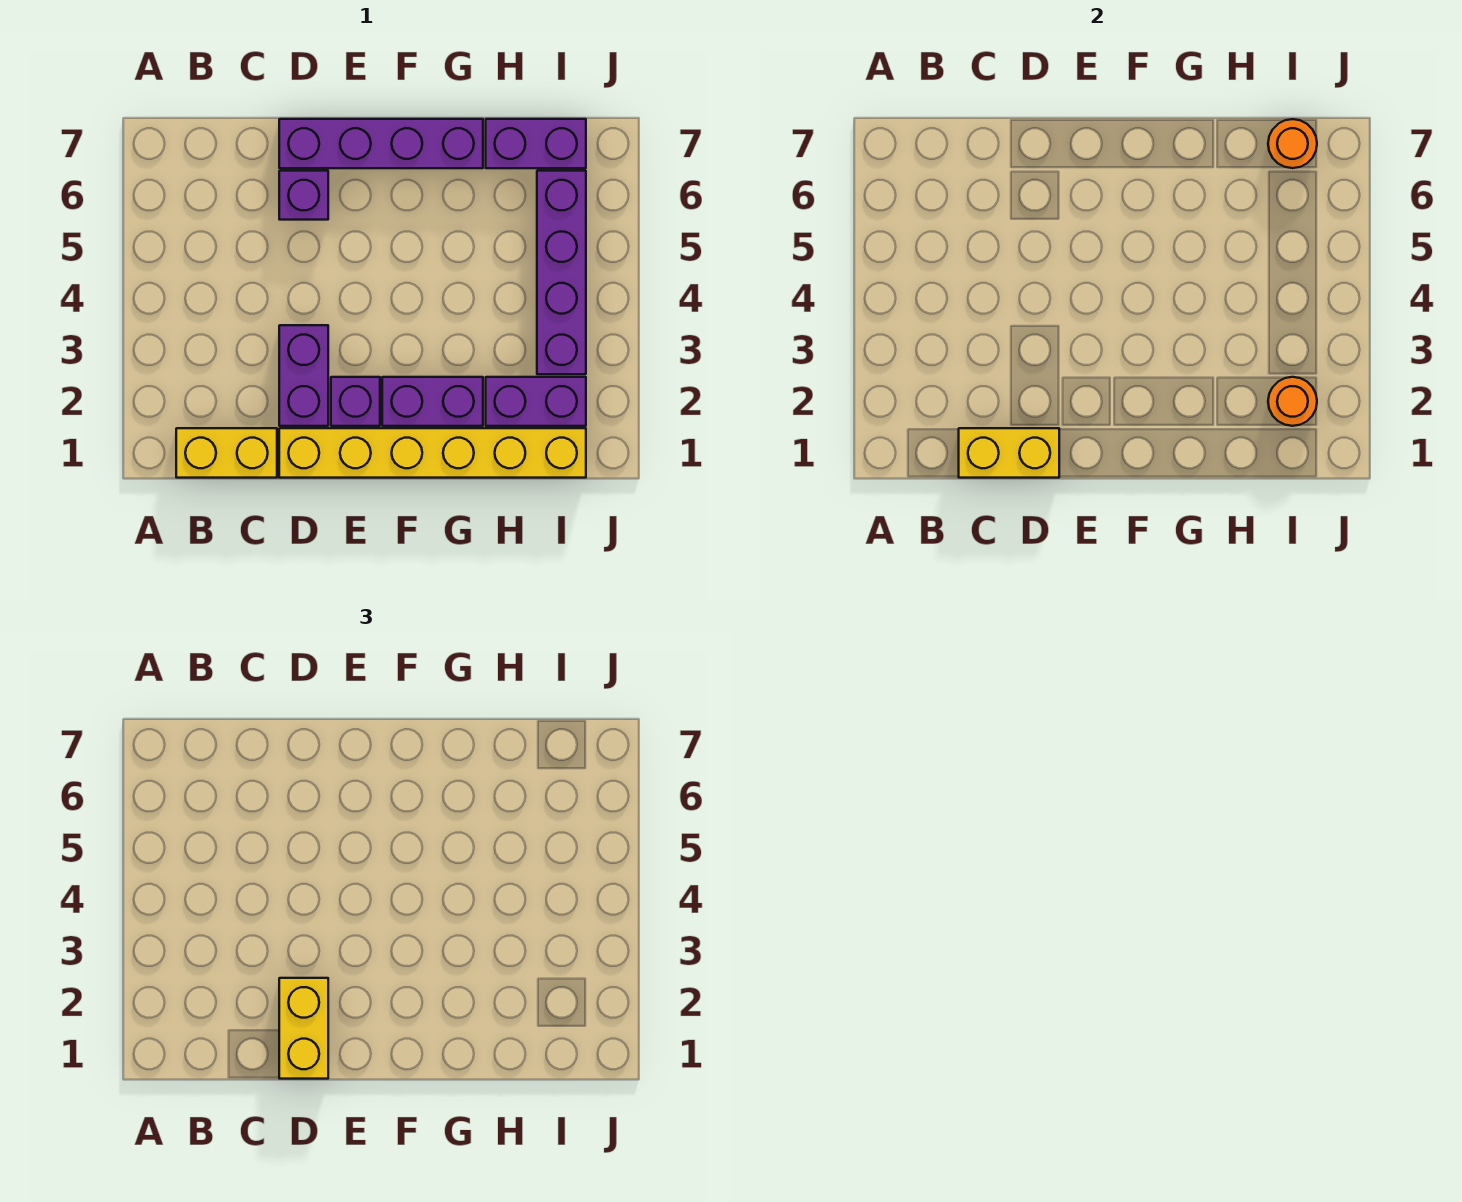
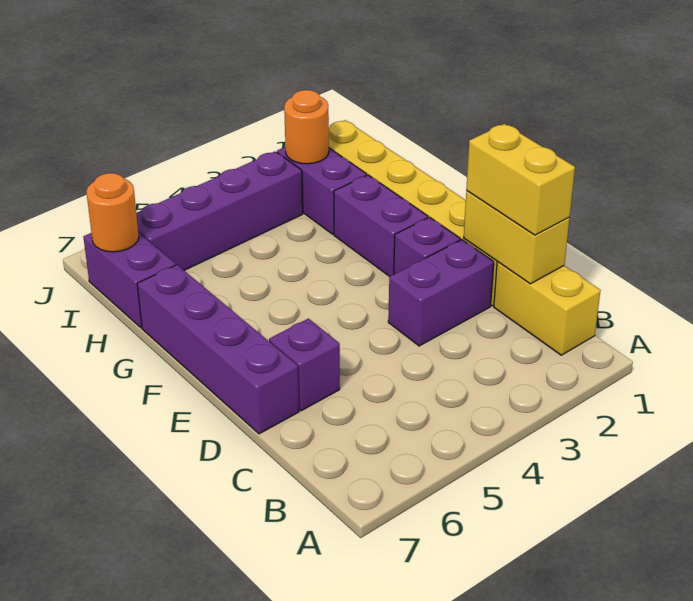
yellow brick D1:D2 level 3 -> yellow brick C1:D1 level 3

